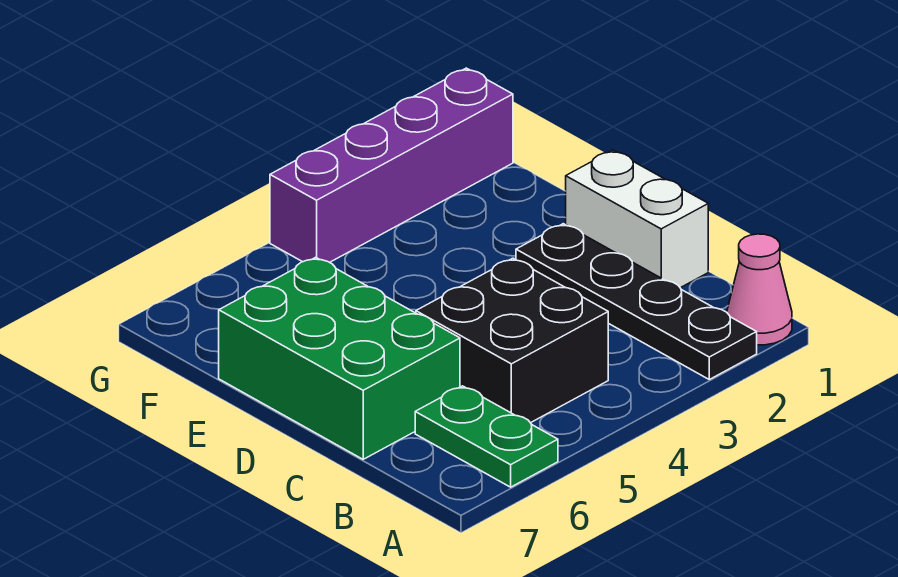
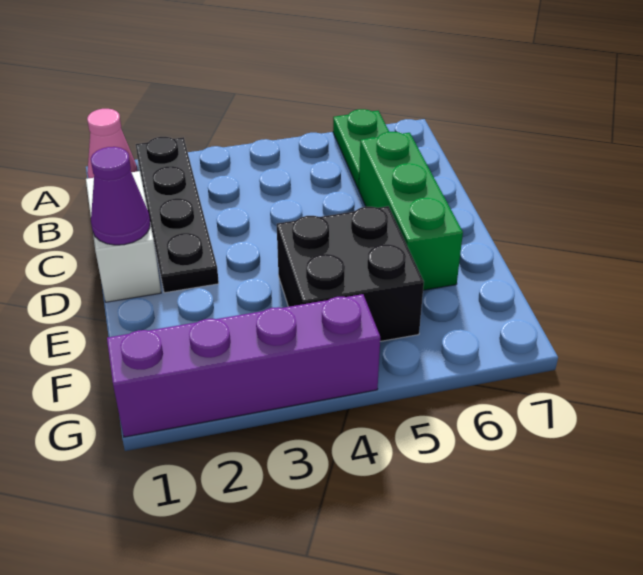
black brick B4:C5 level 1 -> black brick E4:F5 level 1
green brick C6:E7 level 1 -> green brick C6:E6 level 1
none -> purple cone D1 level 2

